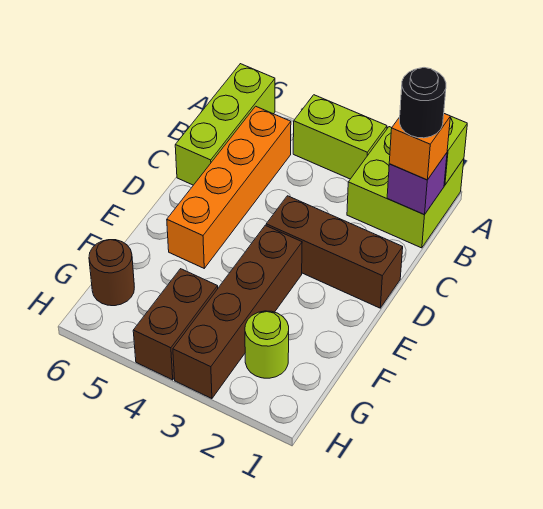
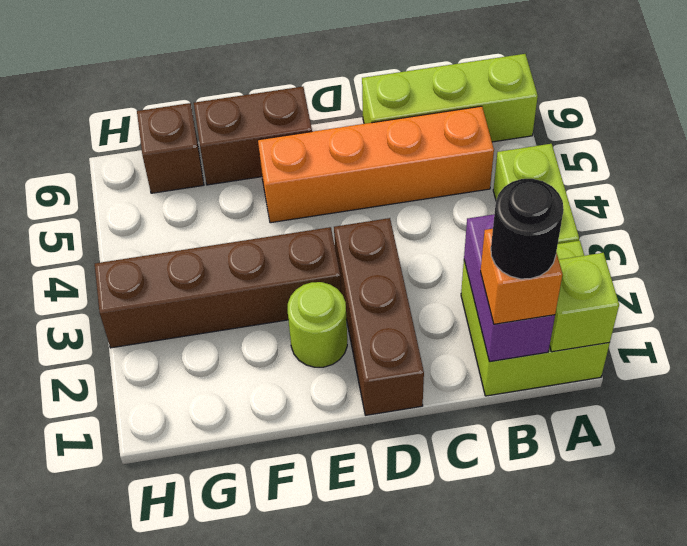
purple brick B1 level 2 -> purple brick B1:B2 level 2
lime round brick G2 level 1 -> lime round brick E2 level 1
brown brick G4:H4 level 1 -> brown brick E6:F6 level 1
brown round brick G6 level 1 -> brown brick G6 level 1

